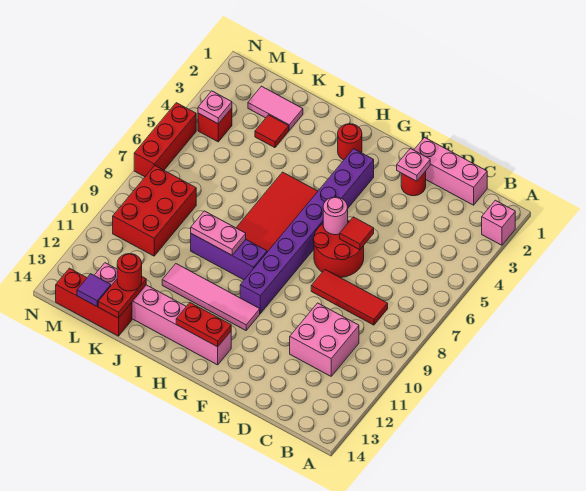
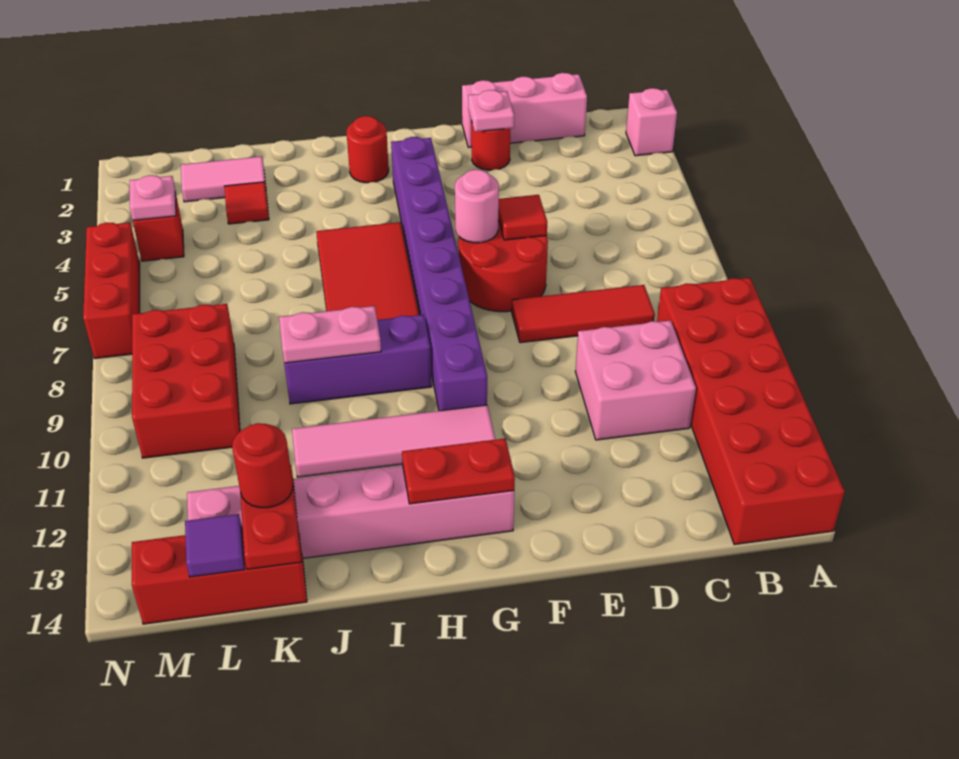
none -> red brick A9:B14 level 1

